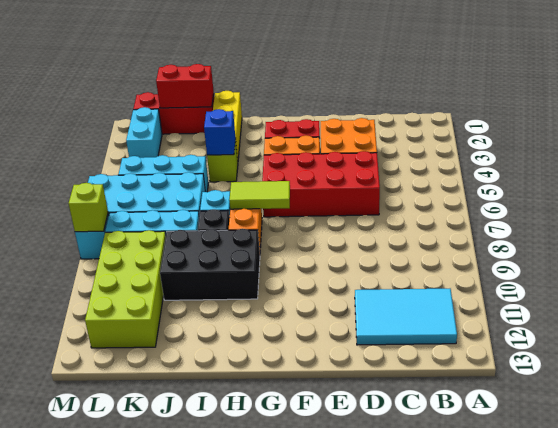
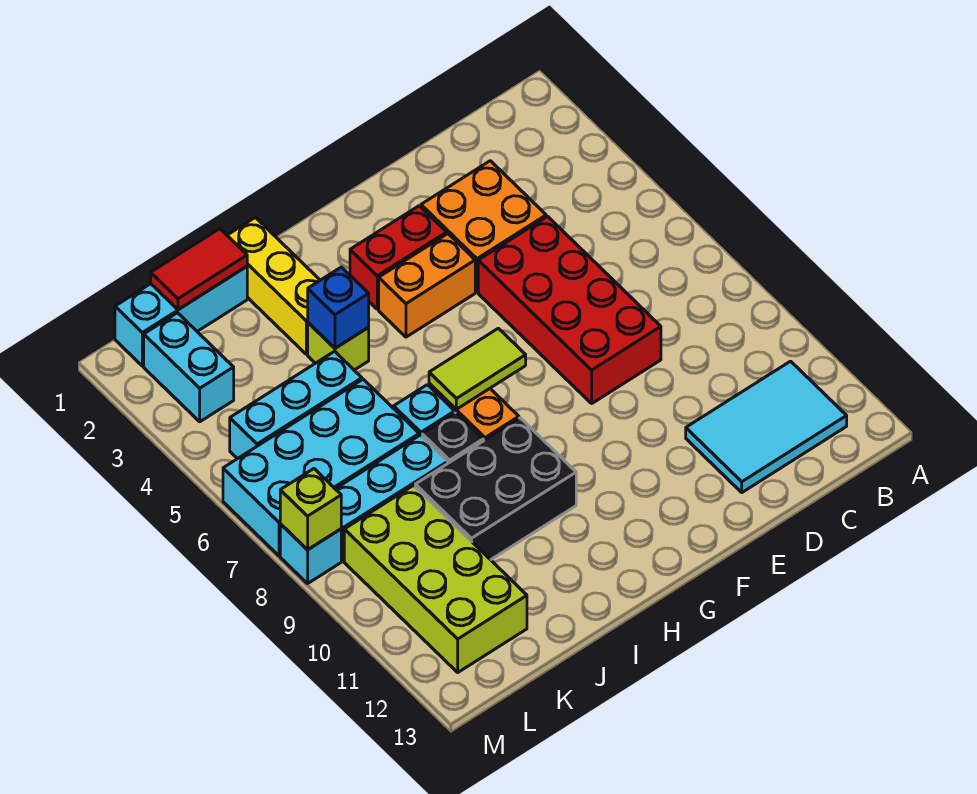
red brick D5:G6 level 1 -> red brick D5:E8 level 1
red brick J1:L1 level 1 -> cyan brick J1:L1 level 1
red brick J1:K1 level 2 -> red tile J1:K1 level 2

